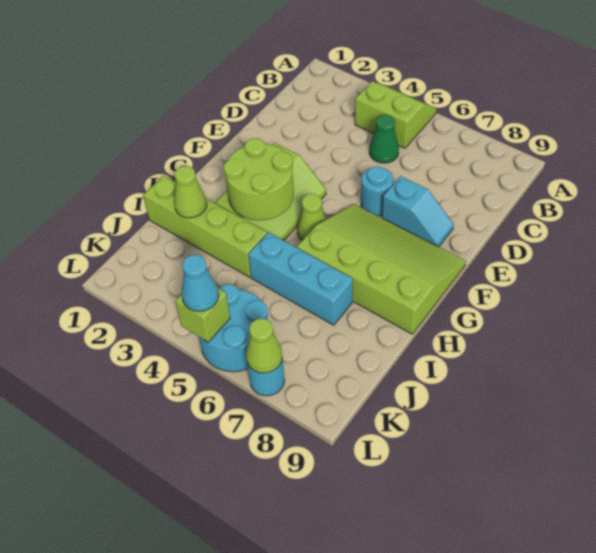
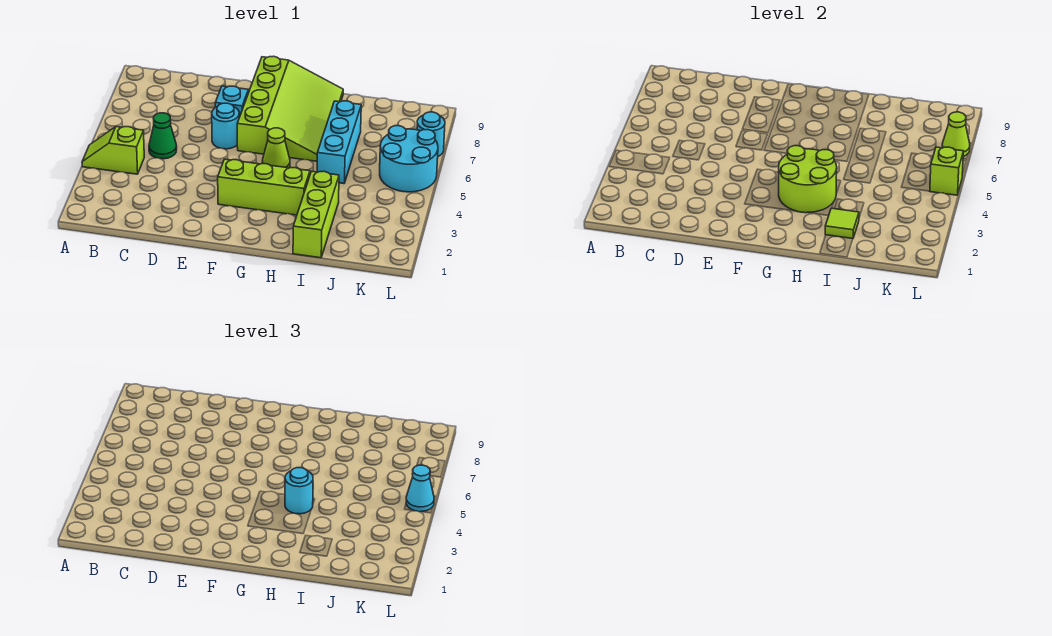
lime slope A4:B5 level 1 top B -> lime slope A4:B4 level 1 top B
lime slope F6:H9 level 1 top H -> lime slope F6:H9 level 1 top F
none -> cyan round brick H4 level 3
lime brick I1:I4 level 1 -> lime brick I1:I3 level 1
lime cone I2 level 2 -> lime tile I2 level 2

